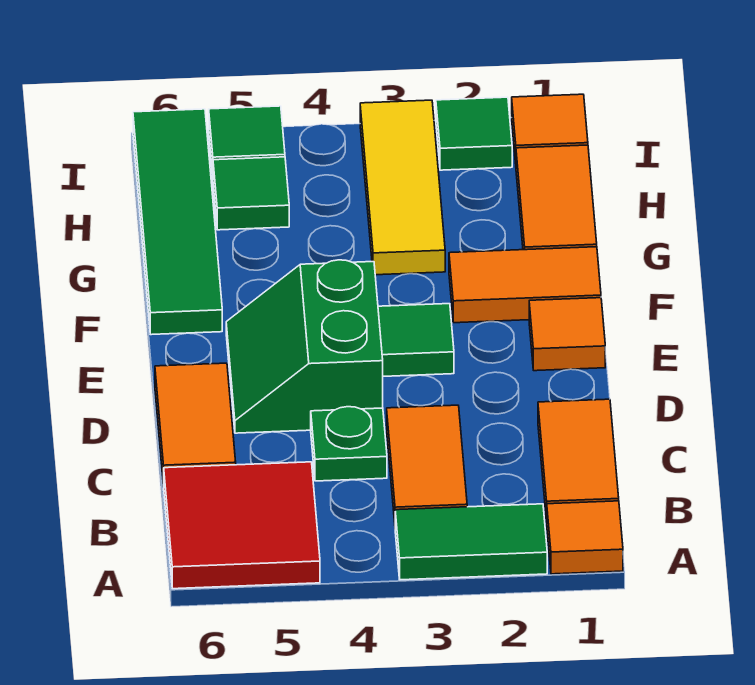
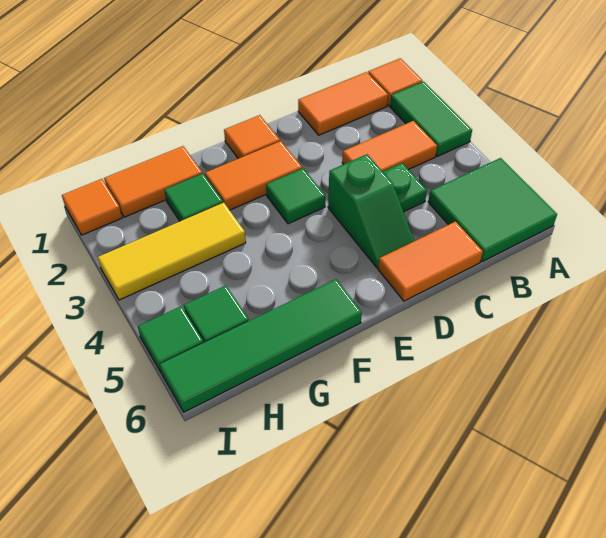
red tile A5:B6 level 1 -> green tile A5:B6 level 1
green slope D4:E5 level 1 top 4 -> green slope D4:D5 level 1 top 4
orange tile F1:F2 level 1 -> orange tile E2:F2 level 1
green tile I2 level 1 -> green tile G2 level 1

